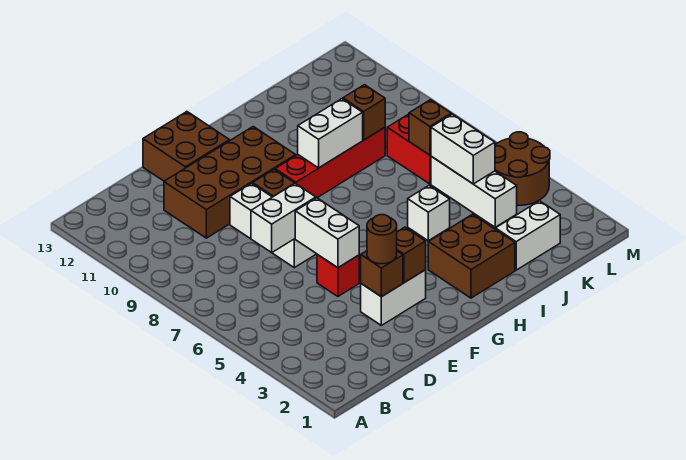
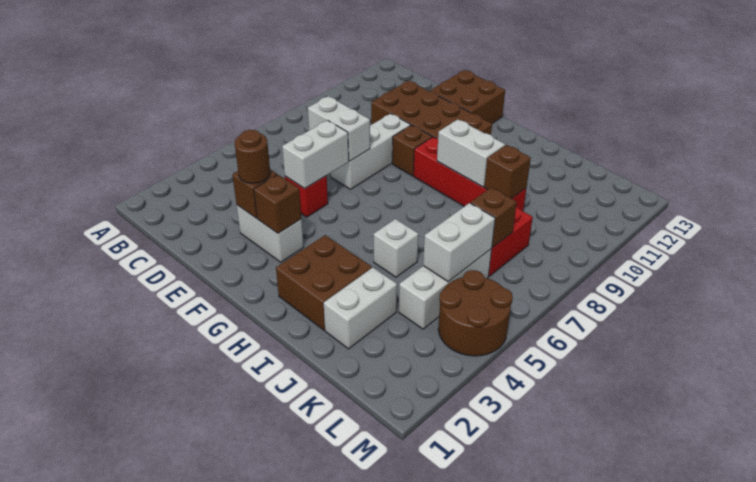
white brick J2:K2 level 1 -> white brick J2:J3 level 1

